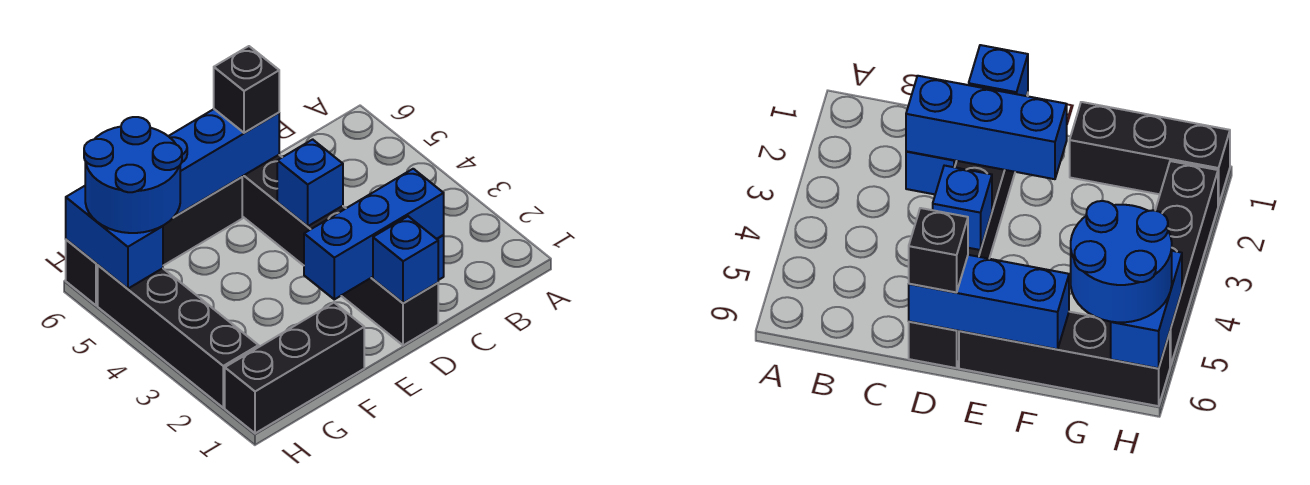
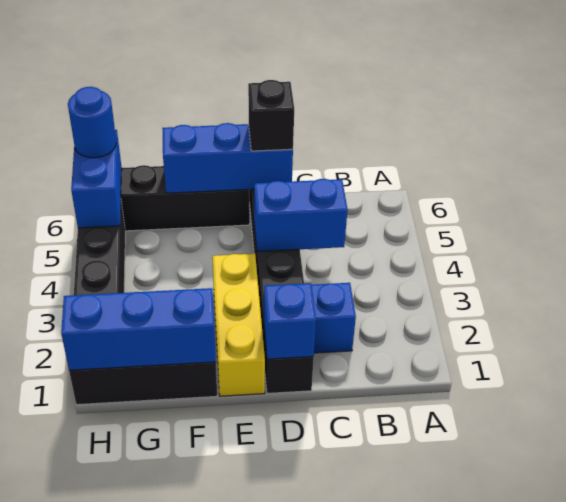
blue brick C2:E2 level 2 -> blue brick F1:H1 level 2
blue brick D4 level 2 -> blue brick C4:D4 level 2
none -> yellow brick E1:E3 level 1
blue round brick G5:H6 level 3 -> blue round brick H6 level 3

